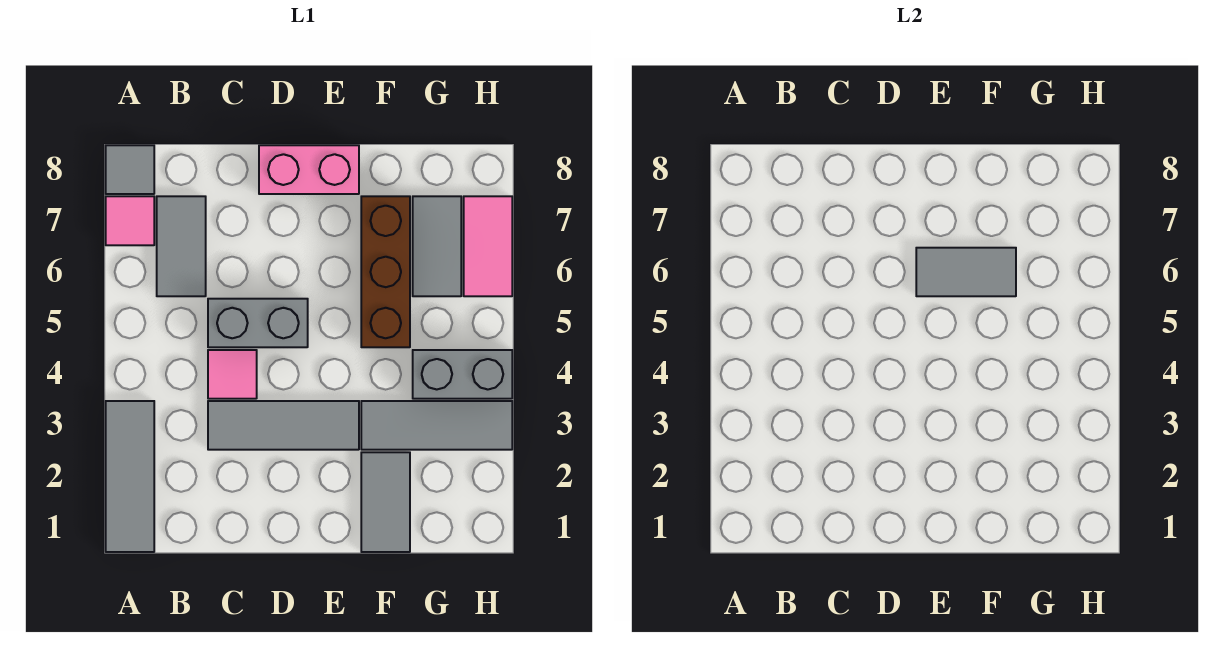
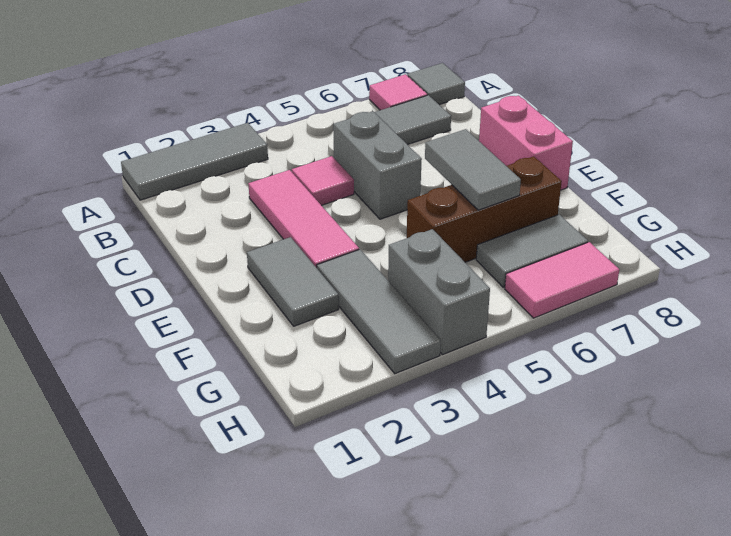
grey tile C3:E3 level 1 -> pink tile C3:E3 level 1
grey tile F1:F2 level 1 -> grey tile E2:F2 level 1

